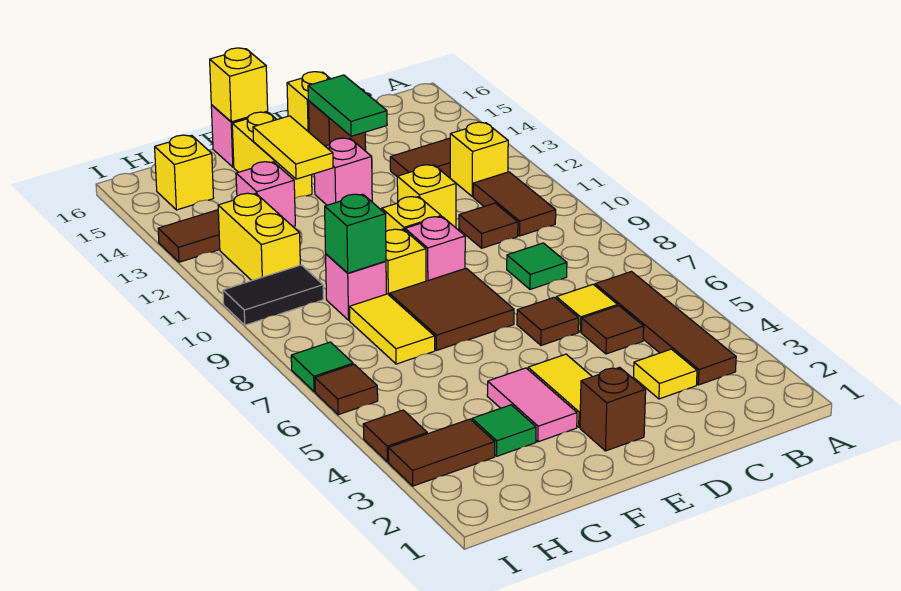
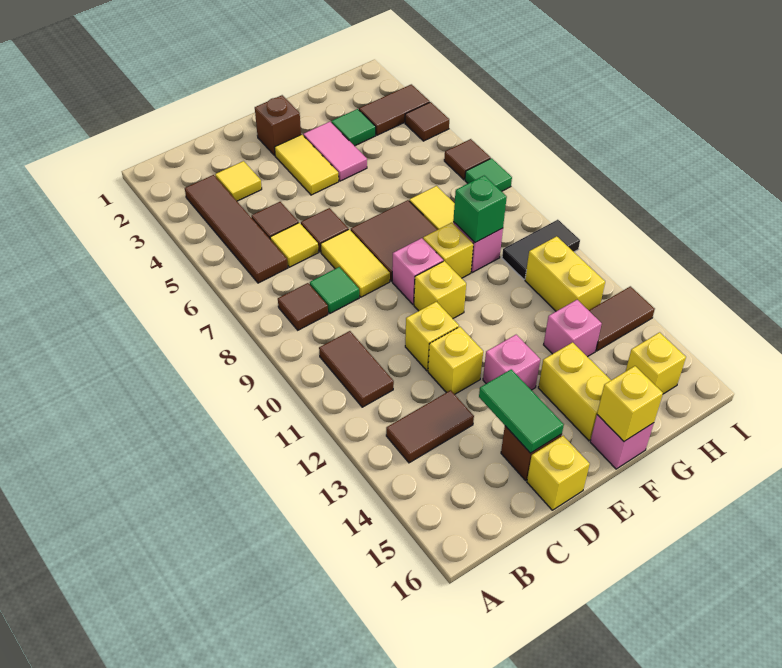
yellow brick B12 level 1 -> yellow brick D12 level 1
brown tile C10 level 1 -> brown tile B8 level 1
yellow tile F13:F14 level 2 -> yellow tile D7:D8 level 1

